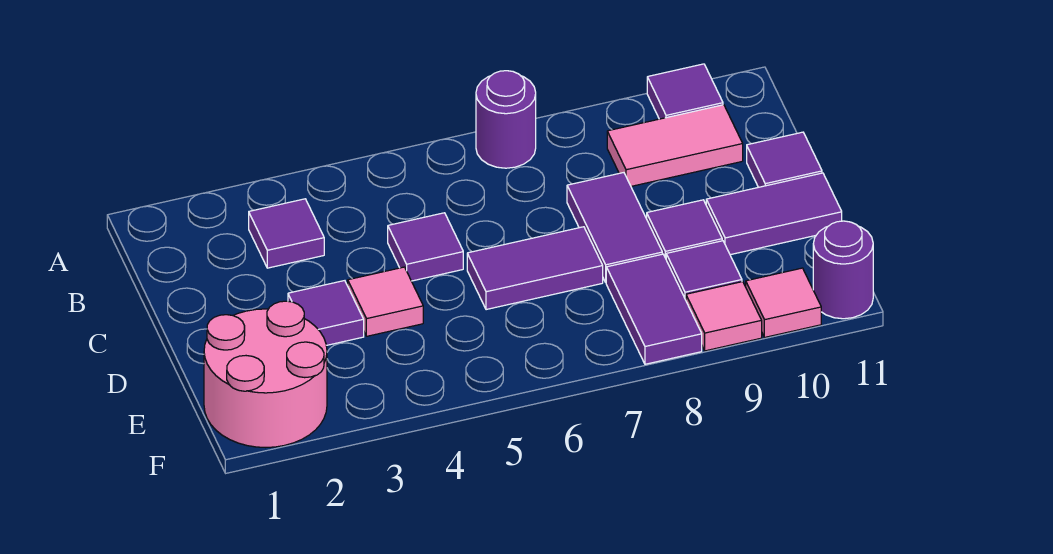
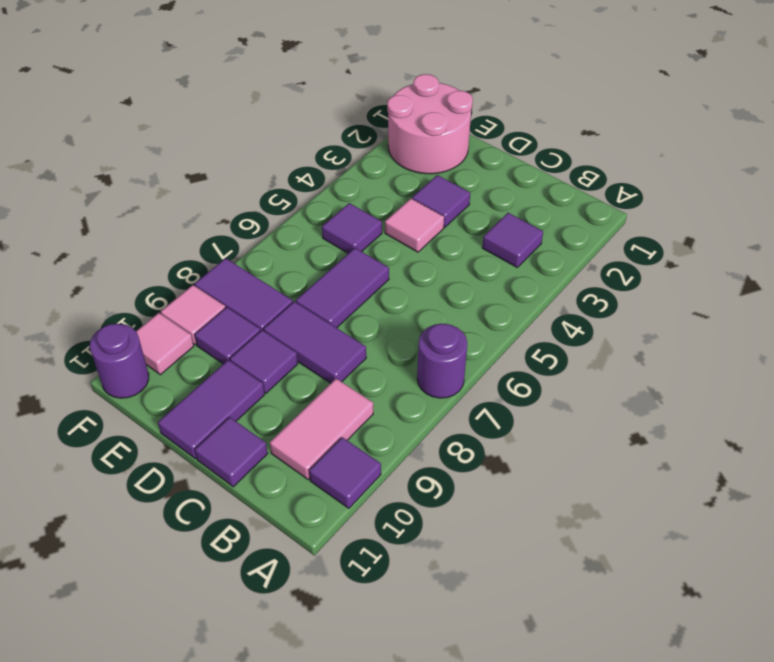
purple tile C5 level 1 -> purple tile E5 level 1

